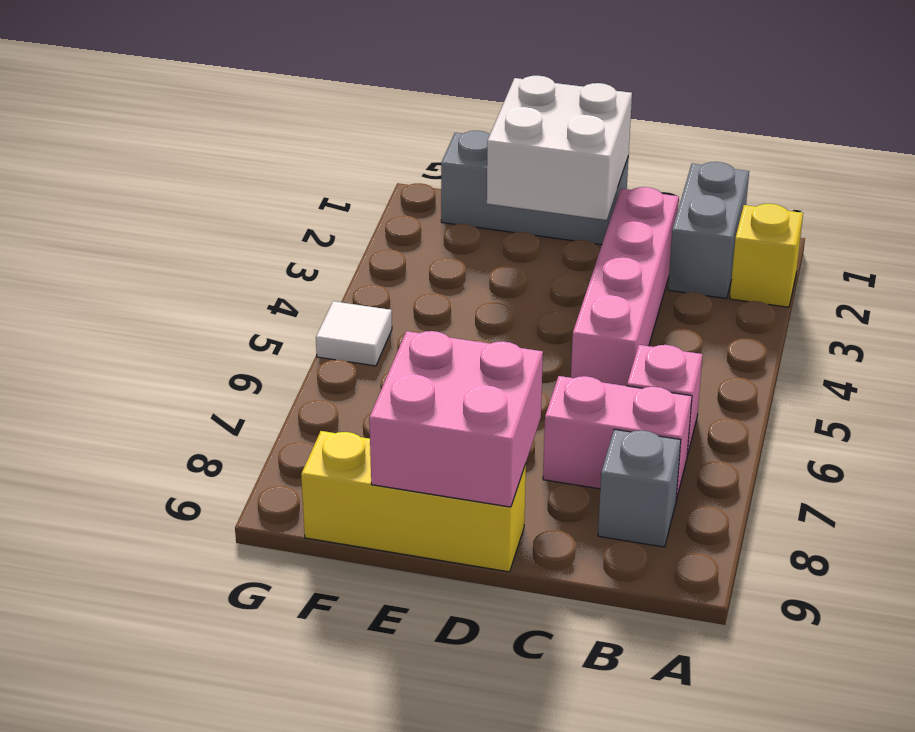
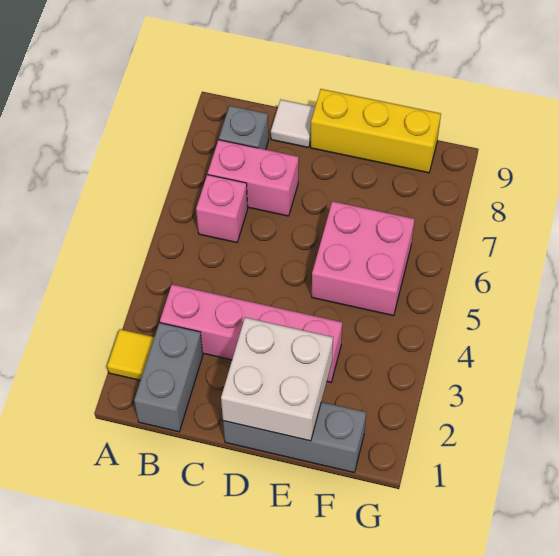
yellow brick A2 level 1 -> yellow tile A2 level 1
pink brick C2:C5 level 1 -> pink brick B3:E3 level 1
pink brick D8:E9 level 2 -> pink brick E5:F6 level 1
white tile G5 level 1 -> white tile C9 level 1

